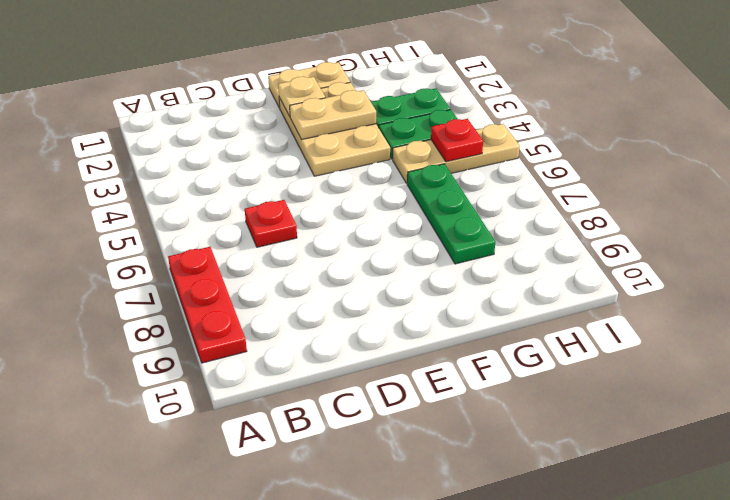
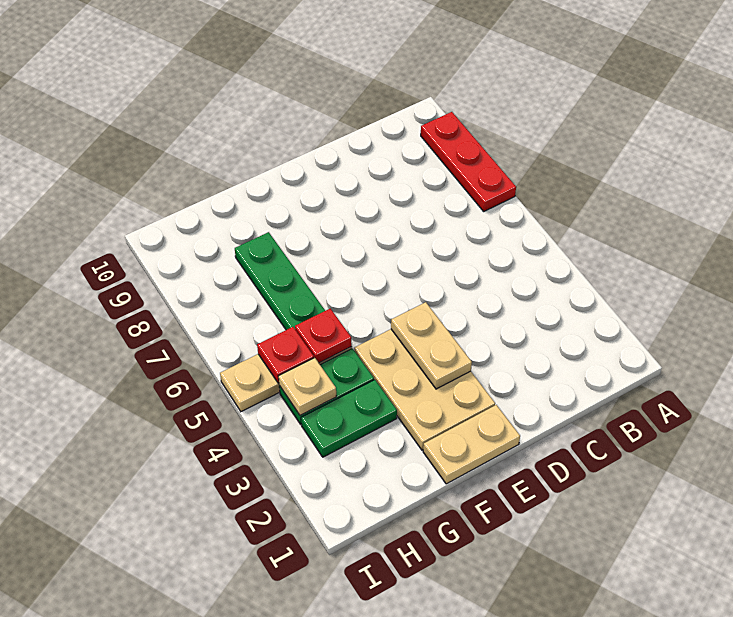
red plate C6 level 1 -> red plate G5 level 2
tan plate E2 level 2 -> tan plate H4 level 2
tan plate E3:F3 level 2 -> tan plate E3:E4 level 2

